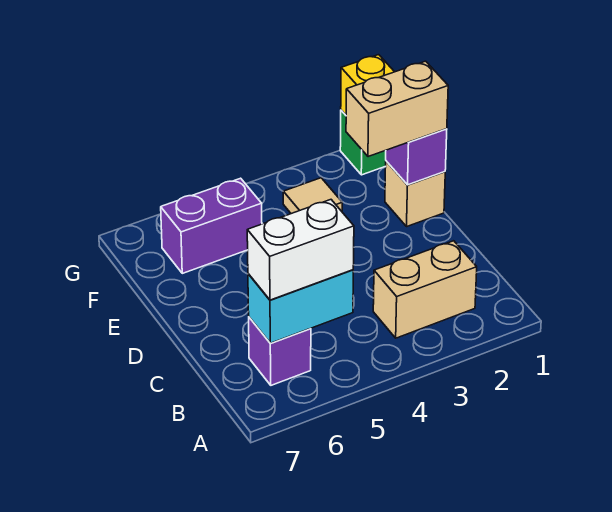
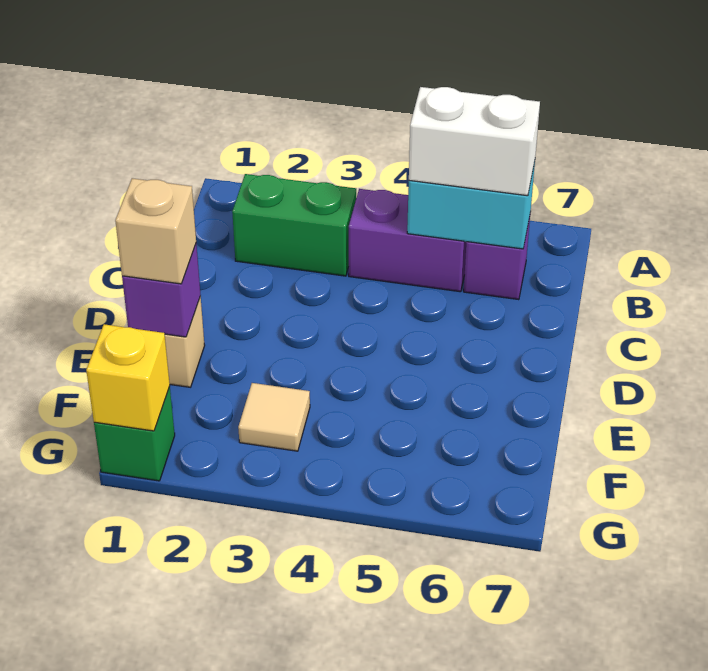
tan brick B2:B3 level 1 -> green brick B2:B3 level 1
tan brick E1:E2 level 3 -> tan brick E1 level 3
purple brick F5:F6 level 1 -> purple brick B4:B5 level 1

